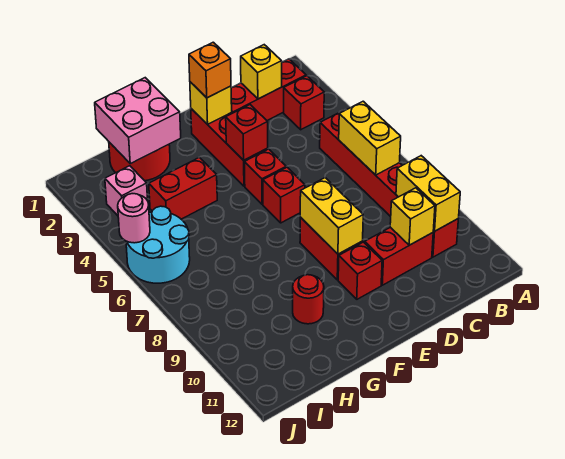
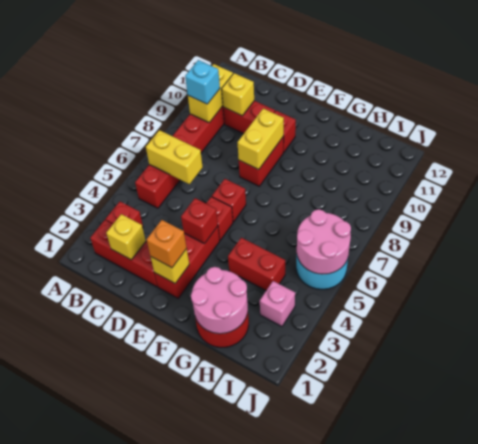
yellow brick B6:B7 level 2 -> yellow brick B6:C6 level 2
none -> cyan brick B9 level 3
pink brick G1:H2 level 2 -> pink round brick G1:H2 level 2
red round brick G10 level 1 -> none
pink round brick J5 level 2 -> pink round brick I5:J6 level 2

